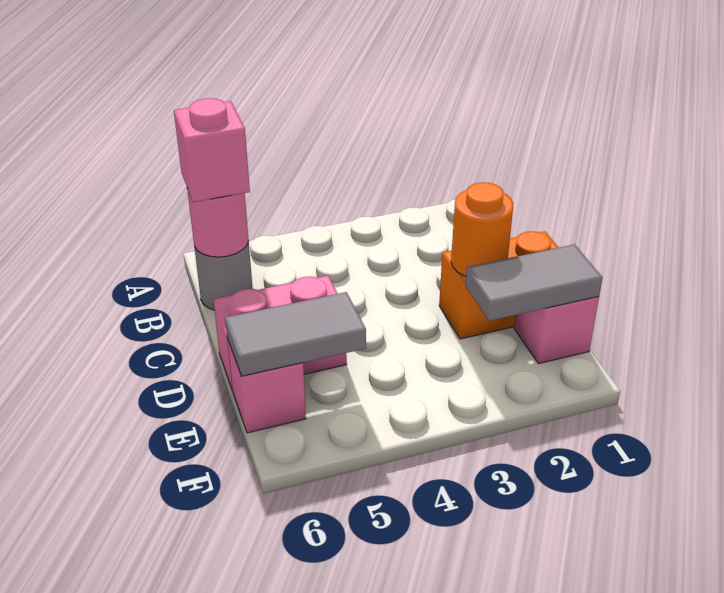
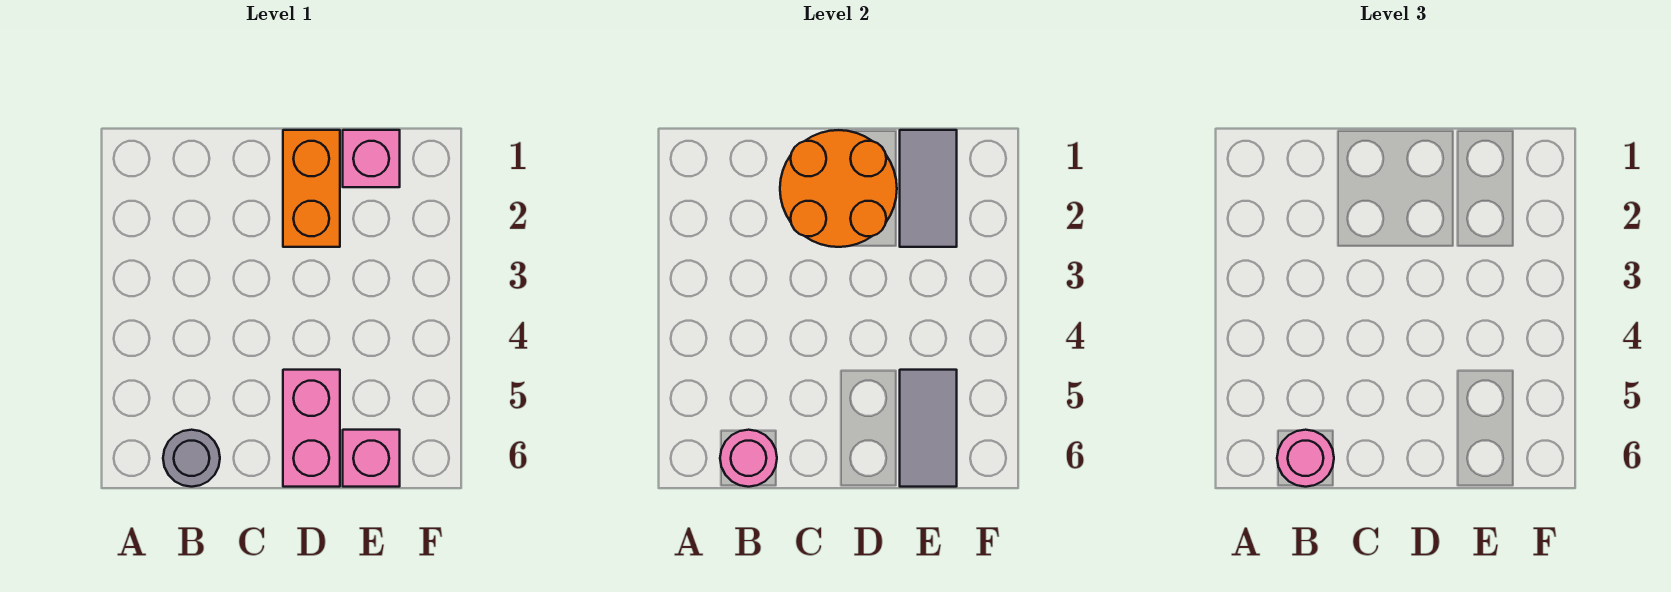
pink brick B6 level 3 -> pink round brick B6 level 3
orange round brick D2 level 2 -> orange round brick C1:D2 level 2

